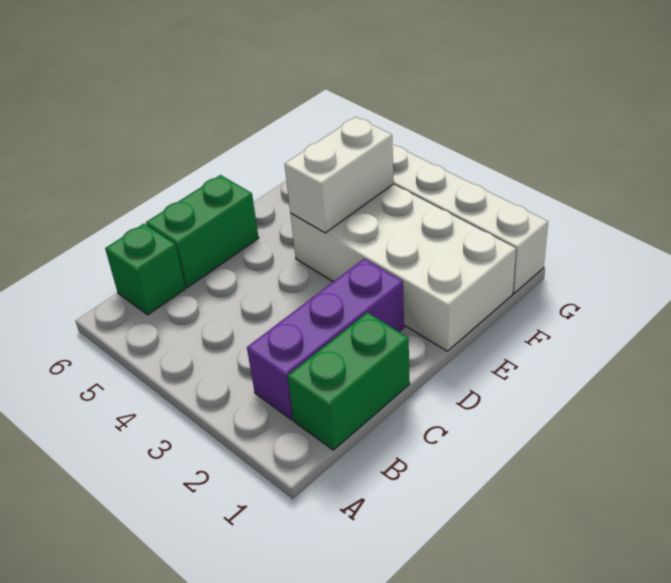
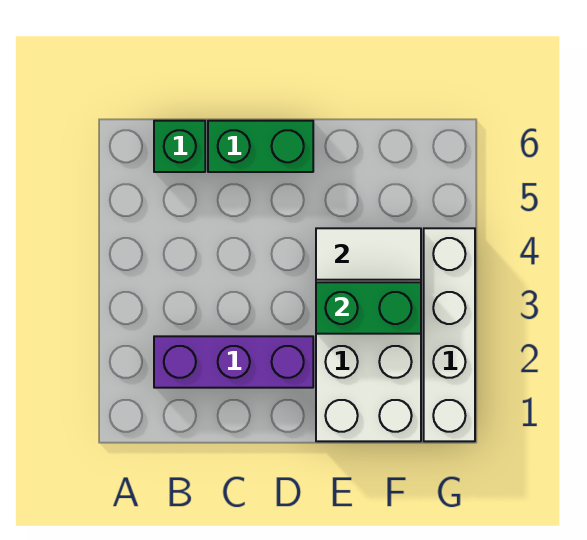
green brick B1:C1 level 1 -> green brick E3:F3 level 2
white brick E4:F4 level 2 -> white tile E4:F4 level 2

